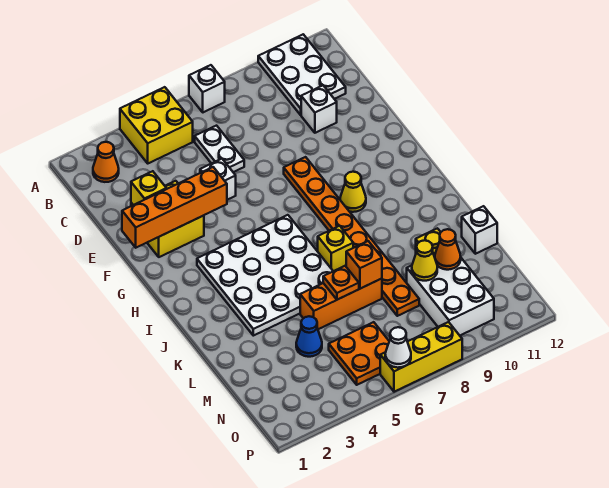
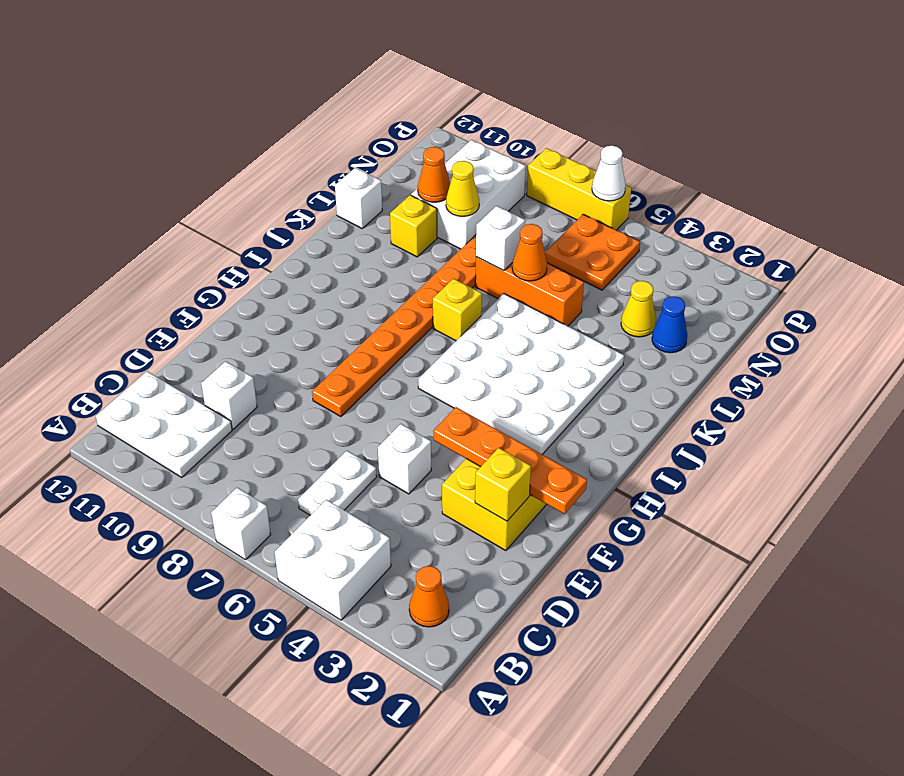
yellow brick A4:B5 level 1 -> white brick A4:B5 level 1
white plate A10:C11 level 1 -> white plate B10:C12 level 1
orange brick F1:F4 level 2 -> orange plate F1:F4 level 2
yellow cone H9 level 1 -> yellow cone M3 level 1
orange plate L6 level 2 -> orange cone L6 level 2
orange brick L7 level 2 -> white brick L7 level 2
blue cone M4 level 1 -> blue cone M2 level 1

